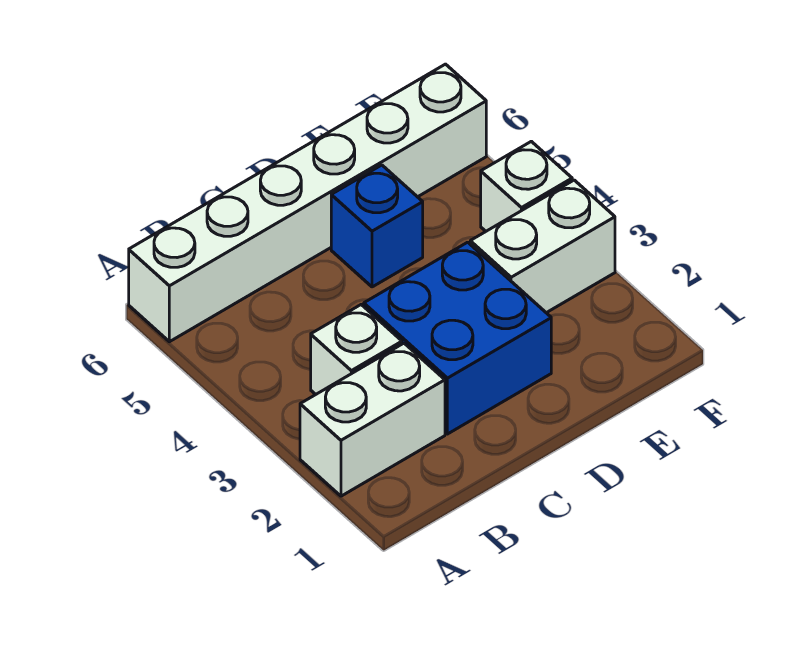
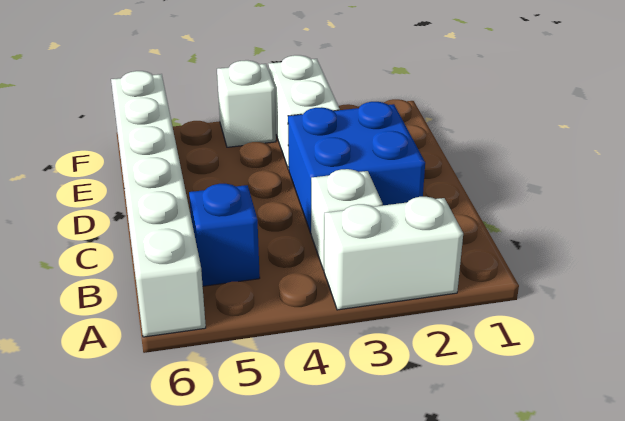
white brick A2:B2 level 1 -> white brick A2:A3 level 1
blue brick D5 level 1 -> blue brick B5 level 1

